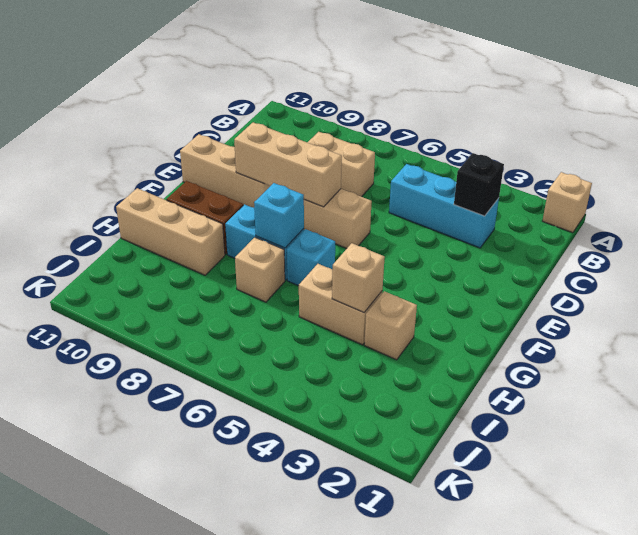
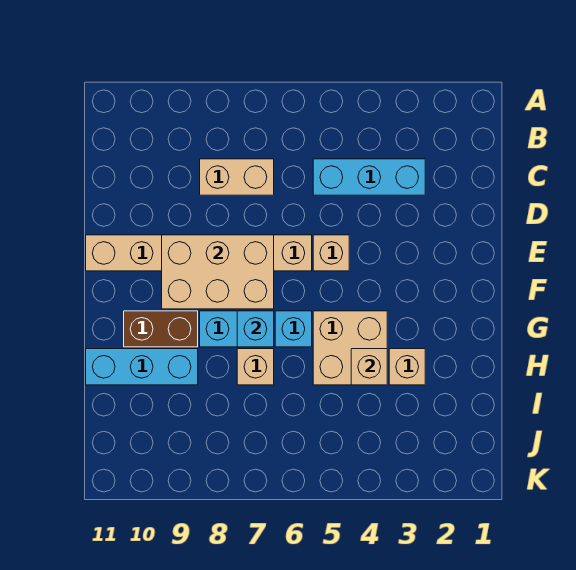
tan brick A1 level 1 -> tan brick E5 level 1
black brick C3 level 2 -> none
tan brick E7:E9 level 2 -> tan brick E7:F9 level 2
tan brick H4:H5 level 1 -> tan brick G4:H5 level 1
tan brick H9:H11 level 1 -> cyan brick H9:H11 level 1

